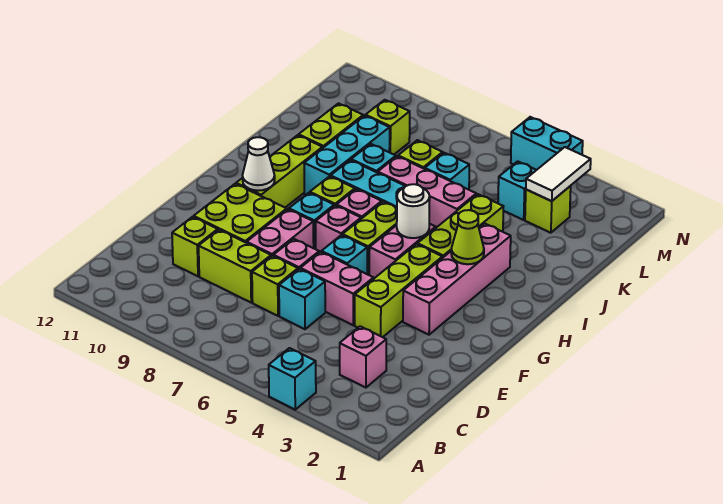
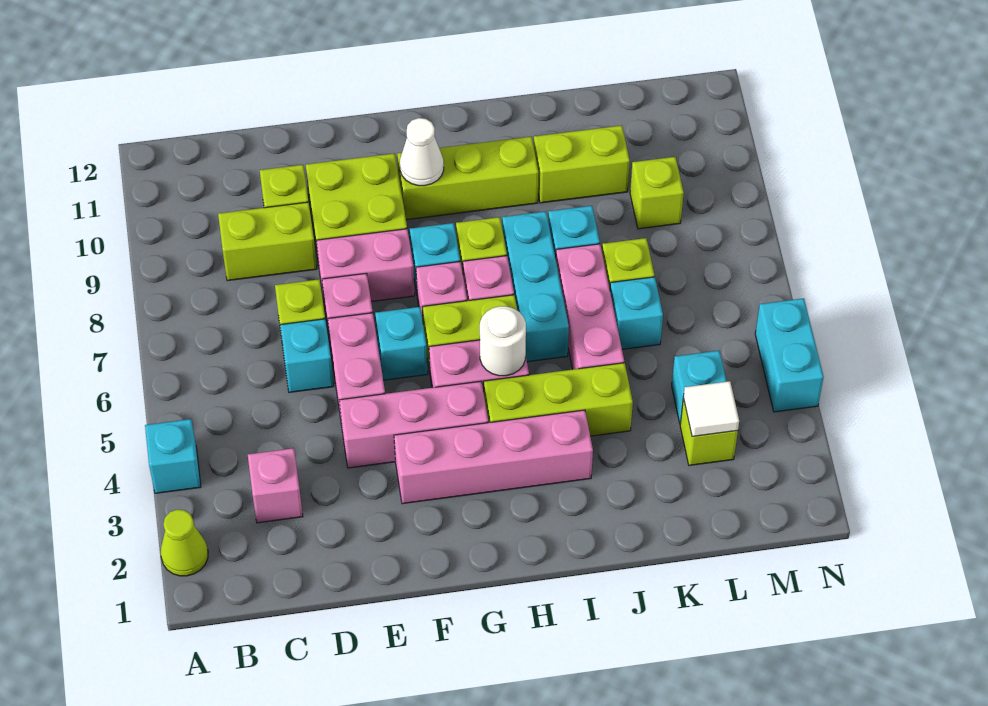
lime brick D8:D9 level 1 -> lime brick C9:D9 level 1
lime brick E4:G4 level 1 -> pink brick E4:G4 level 1
lime cone H3 level 2 -> lime cone A2 level 1
cyan brick I9:K9 level 1 -> none
white tile L3:M3 level 2 -> white tile L3 level 2

